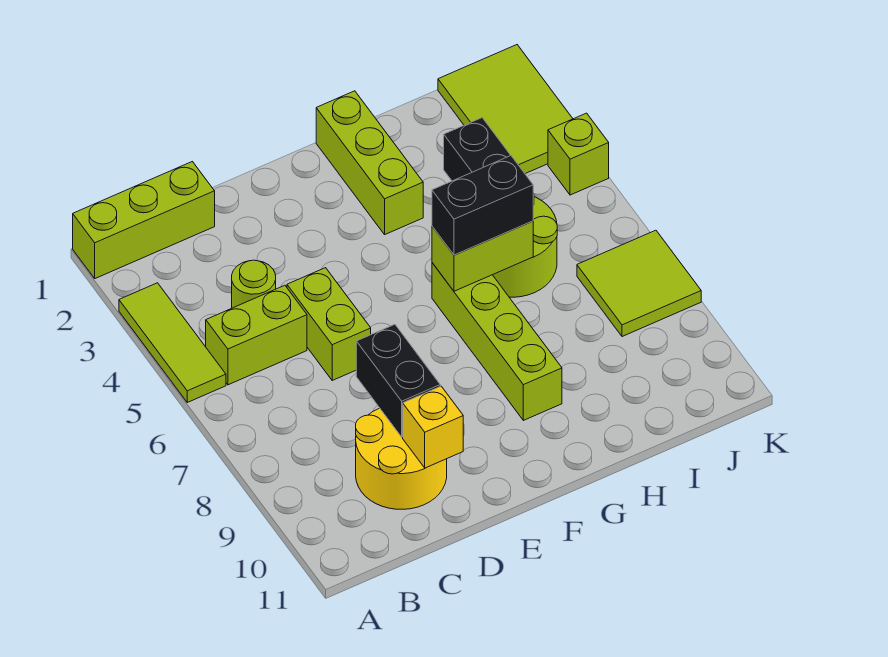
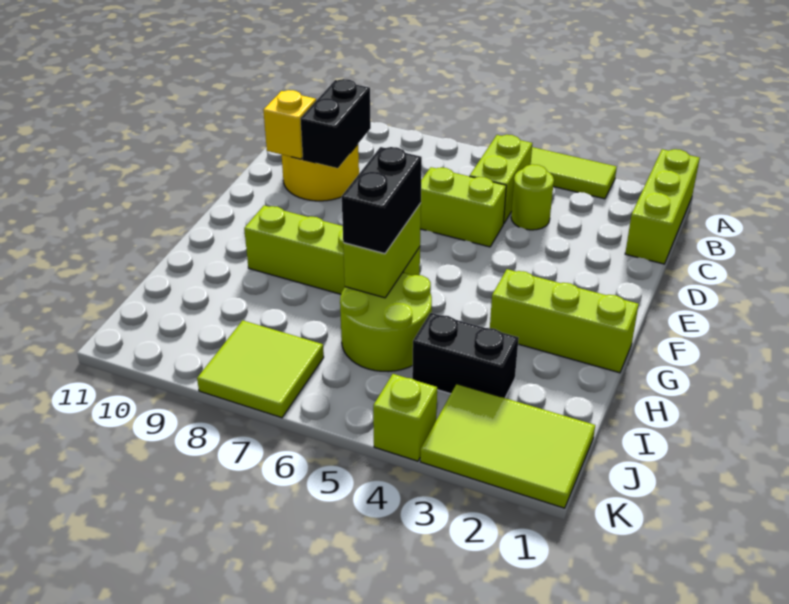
black brick D8:D9 level 2 -> black brick C9:D9 level 2

